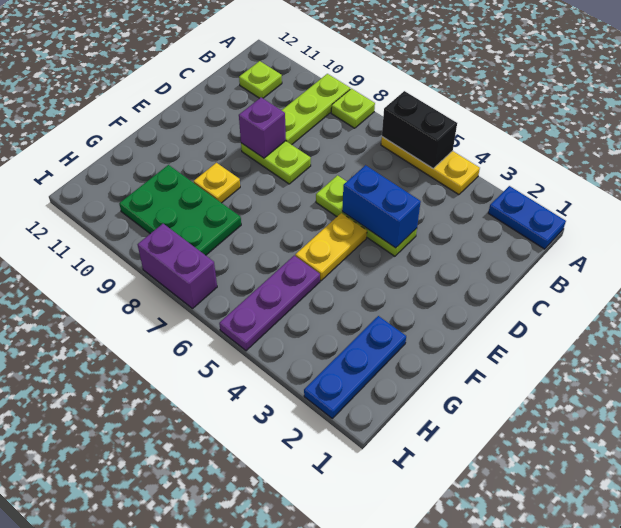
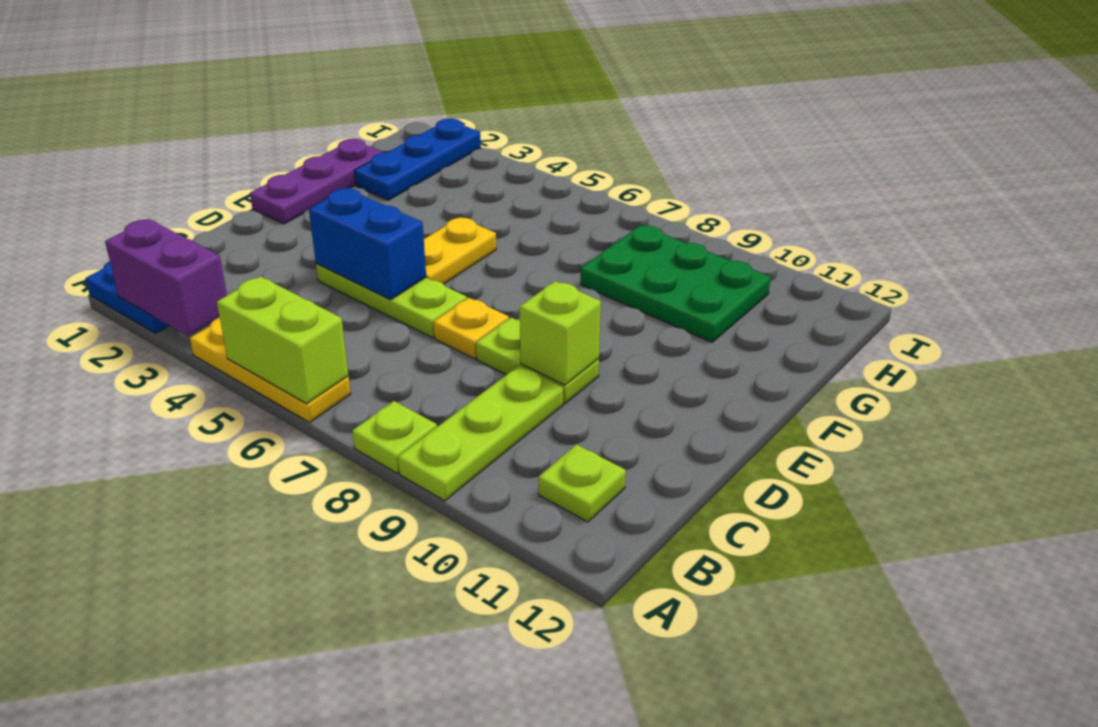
black brick A5:A6 level 2 -> lime brick A5:A6 level 2
purple brick D9 level 2 -> lime brick D9 level 2
yellow plate F9 level 1 -> yellow plate D7 level 1
purple plate G5:I5 level 1 -> purple plate E1:G1 level 1
purple brick I7:I8 level 1 -> purple brick A2:A3 level 2

